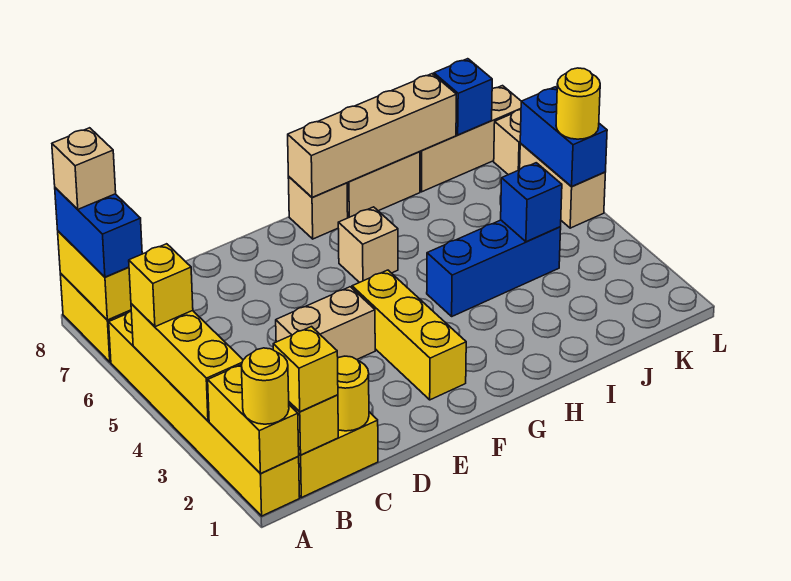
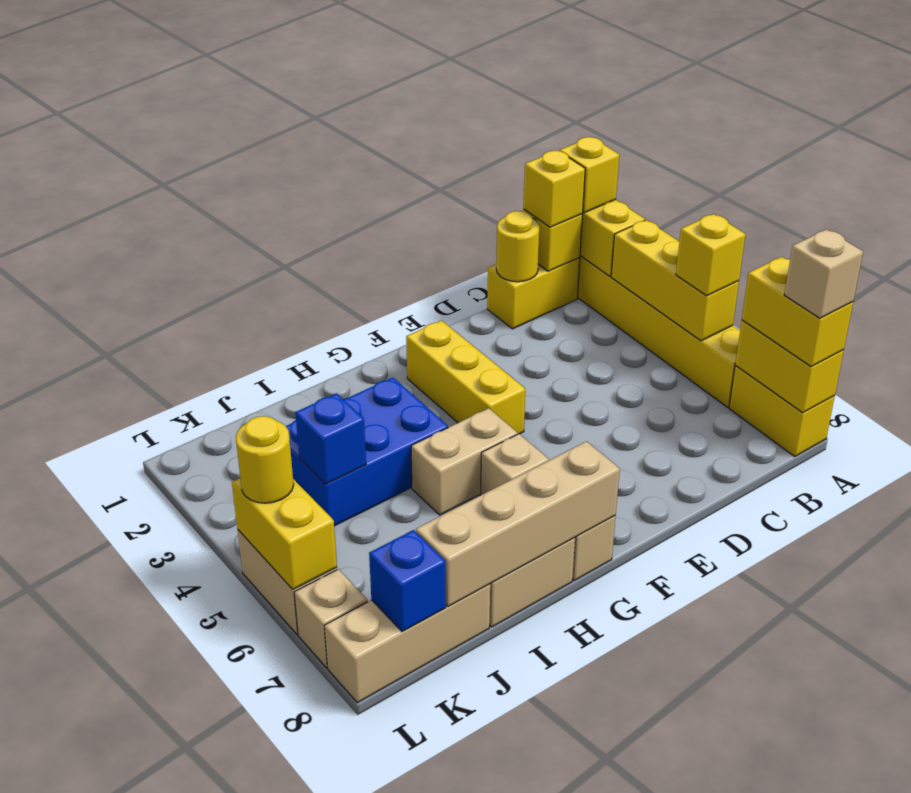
yellow round brick A1 level 3 -> yellow brick A1 level 3
blue brick A7:A8 level 3 -> yellow brick A7:A8 level 3
tan brick D4:E4 level 1 -> tan brick G5:H5 level 1
blue brick H4:J4 level 1 -> blue brick H3:J4 level 1
blue brick L5:L6 level 2 -> yellow brick L5:L6 level 2

